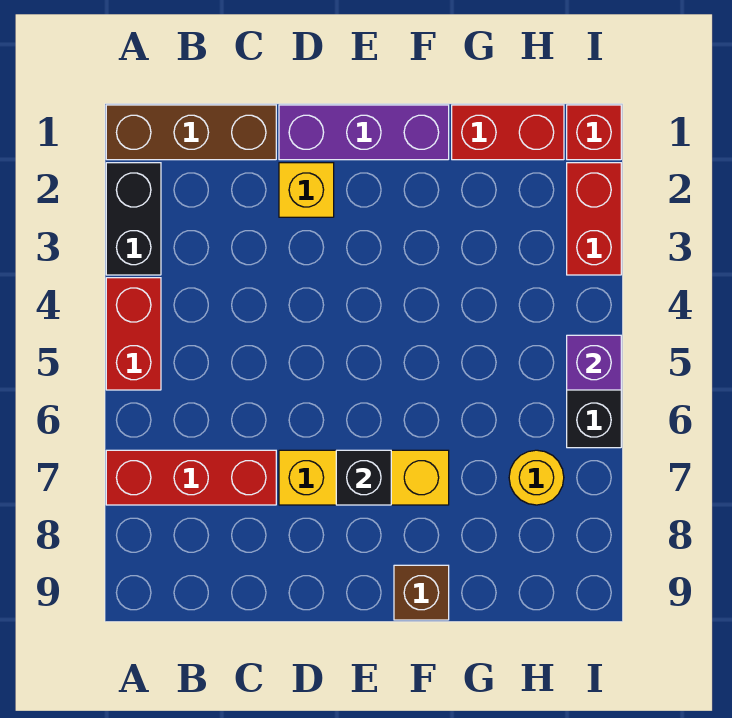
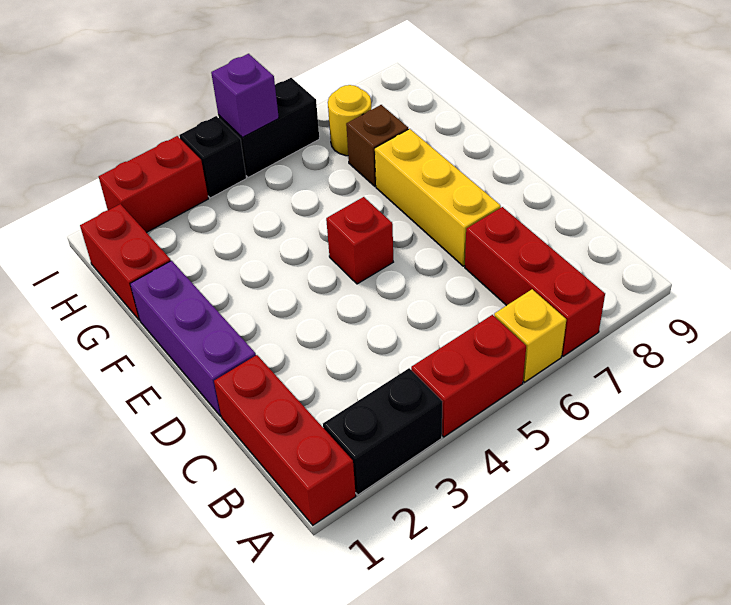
brown brick A1:C1 level 1 -> red brick A1:C1 level 1
yellow brick D2 level 1 -> yellow brick A6 level 1
black brick E7 level 2 -> black brick I4 level 1
brown brick F9 level 1 -> brown brick G7 level 1
red brick I1 level 1 -> red brick E5 level 1

